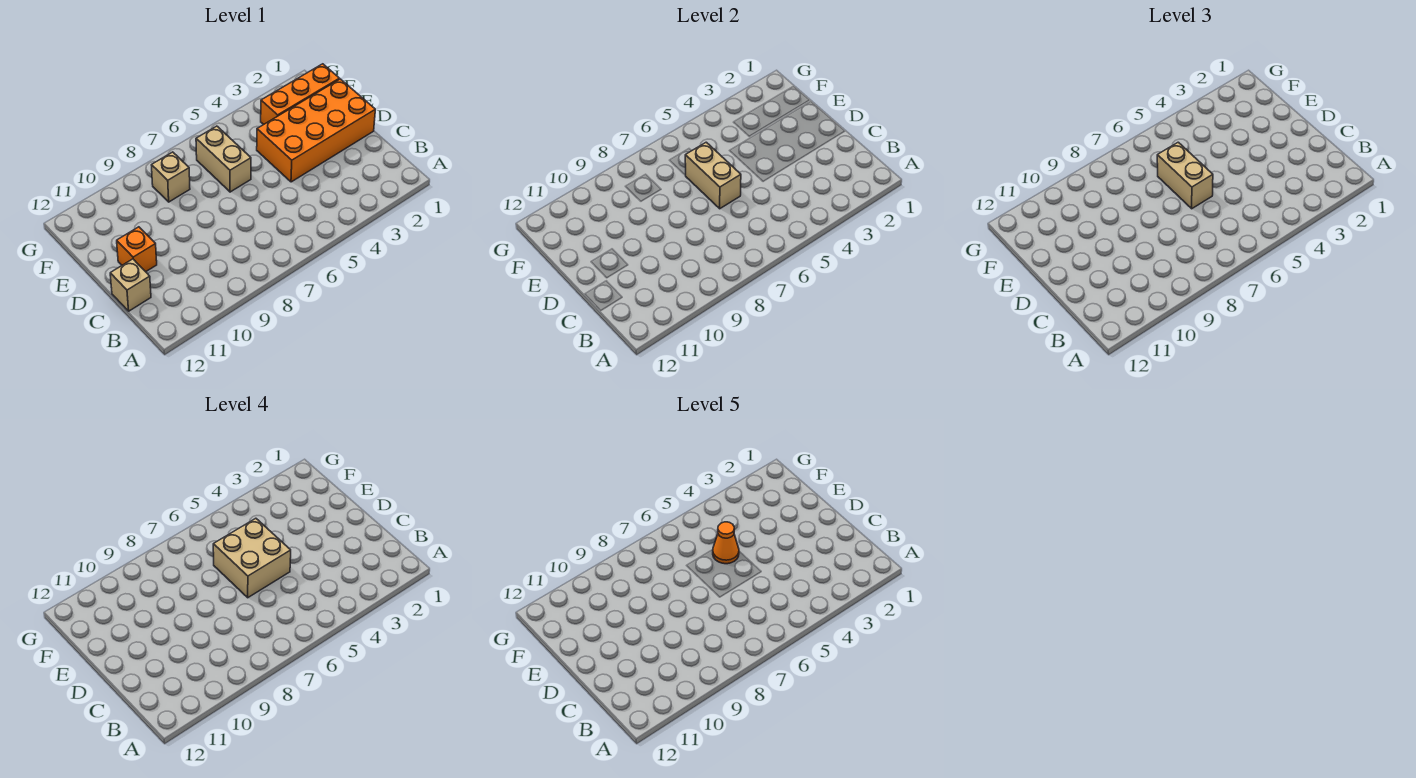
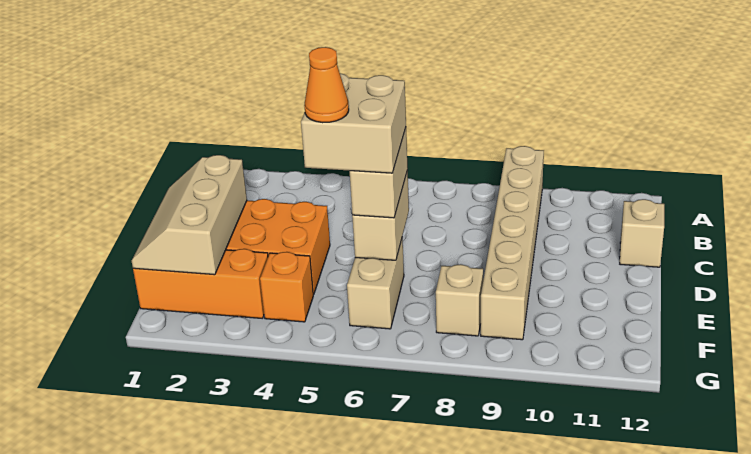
none -> tan brick A9:F9 level 1
none -> tan slope D1:F2 level 2 top 2
orange brick D11 level 1 -> orange brick F4 level 1

